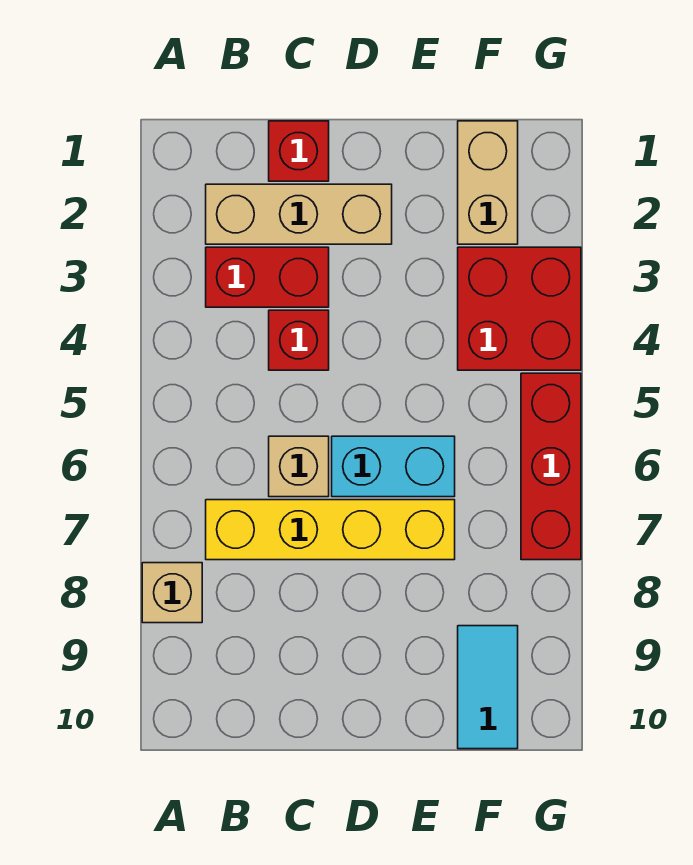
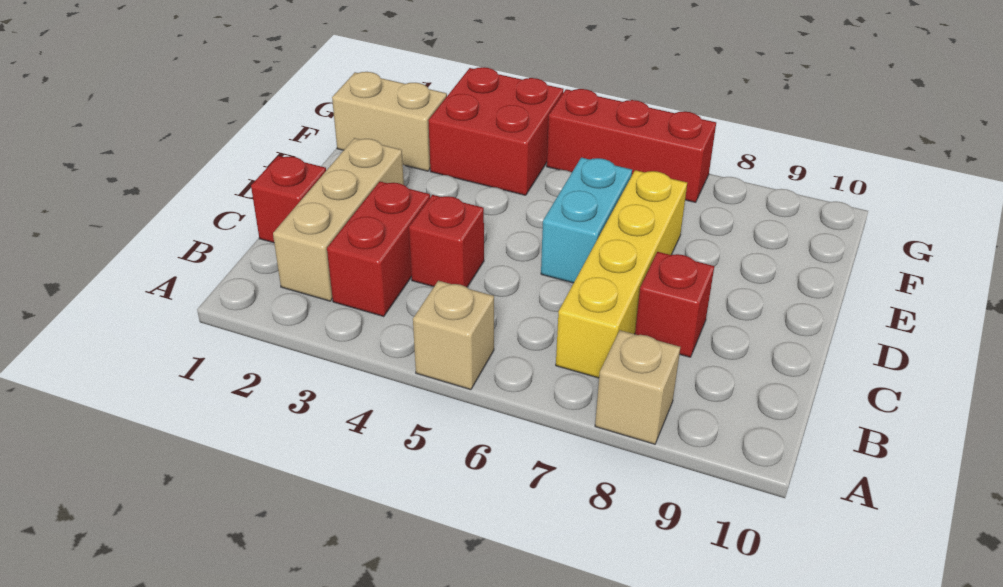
tan brick C6 level 1 -> tan brick A5 level 1
none -> red brick C8 level 1
cyan tile F9:F10 level 1 -> none

